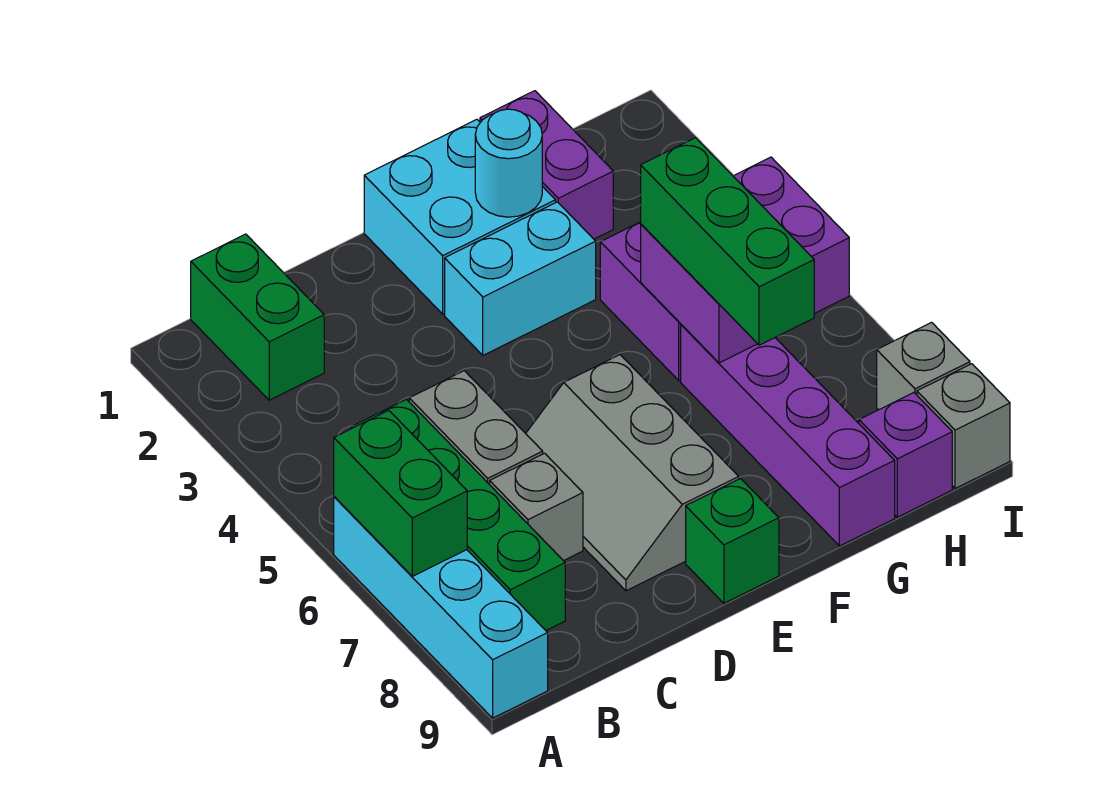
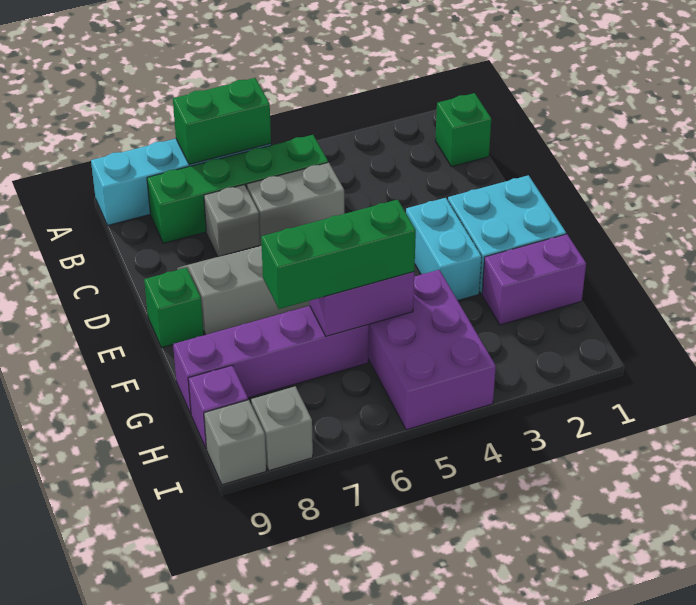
green brick B1:B2 level 1 -> green brick B1 level 1
cyan round brick F2 level 2 -> none

